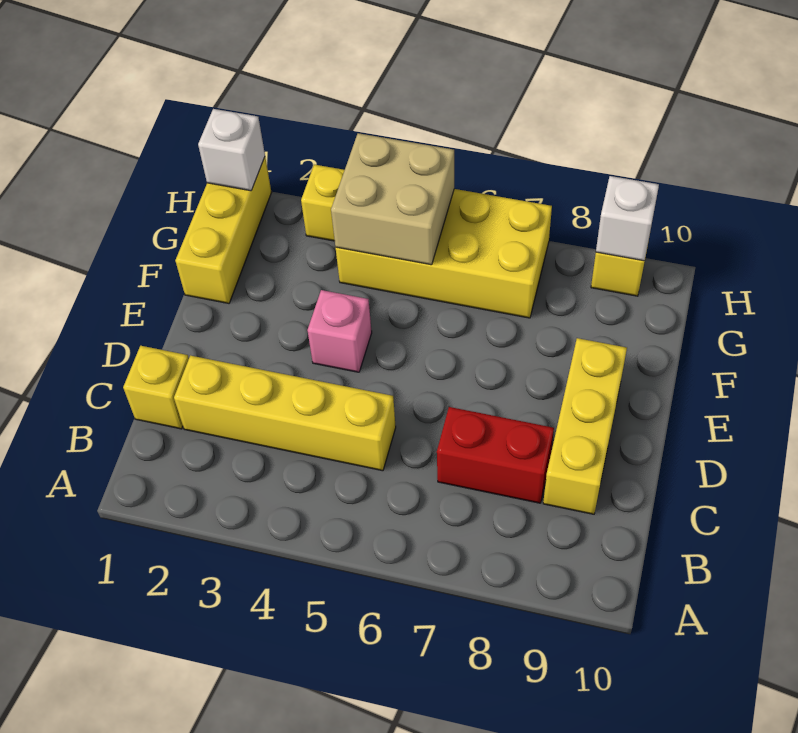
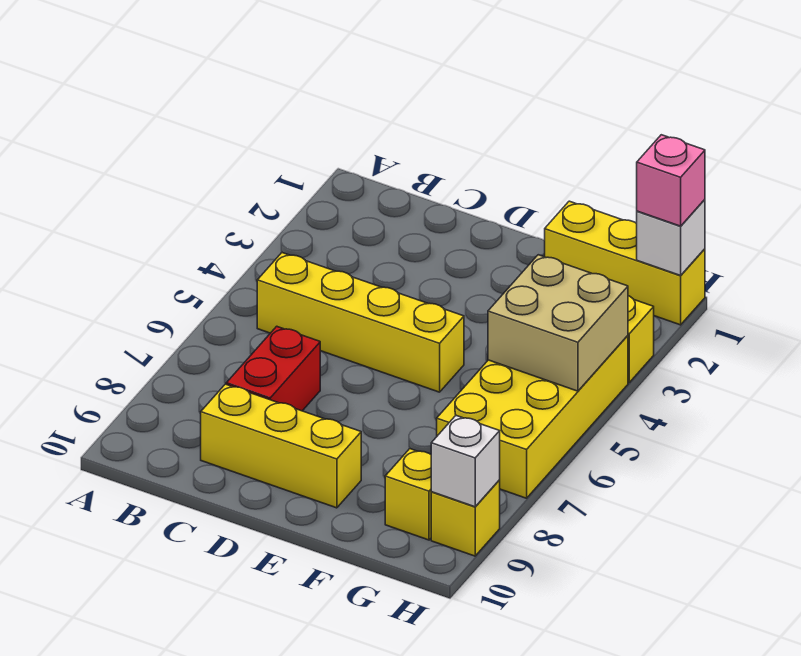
yellow brick C1 level 1 -> yellow brick G9 level 1
yellow brick C2:C5 level 1 -> yellow brick B5:E5 level 1
pink brick E4 level 1 -> pink brick H1 level 3

